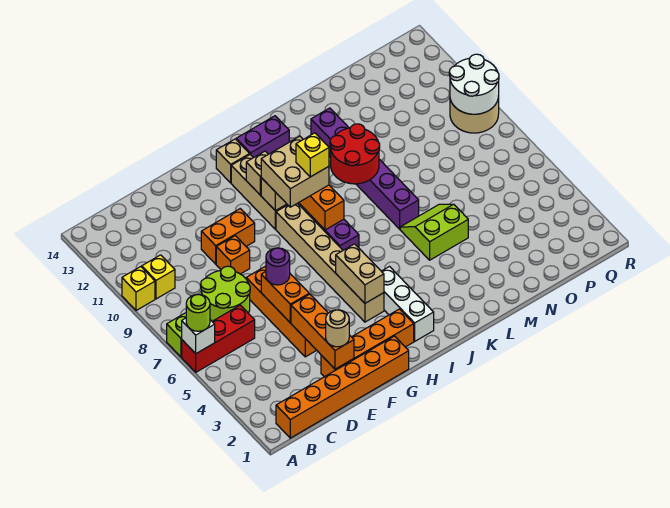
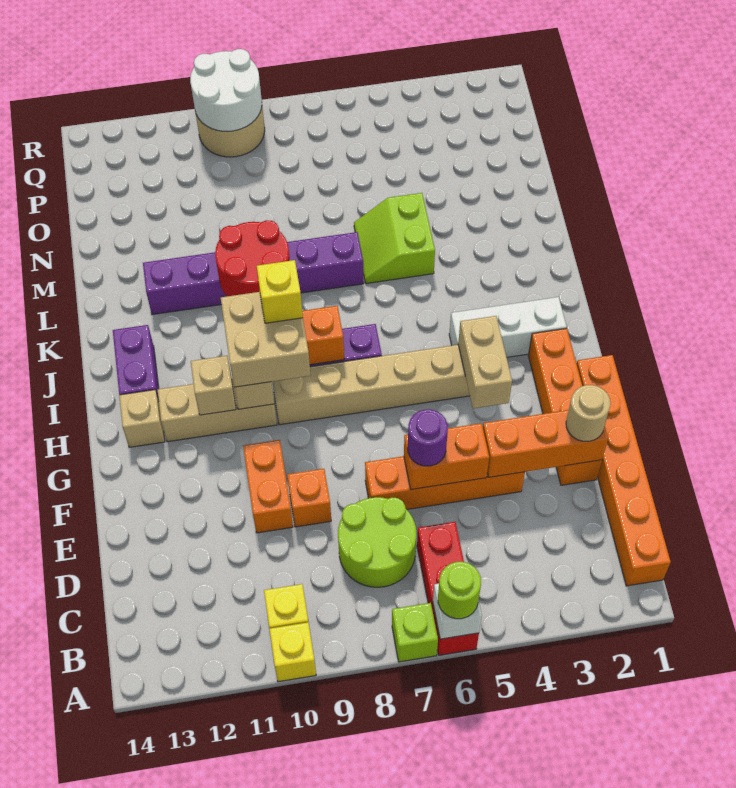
tan brick H4:H5 level 2 -> tan brick G4:H4 level 2

